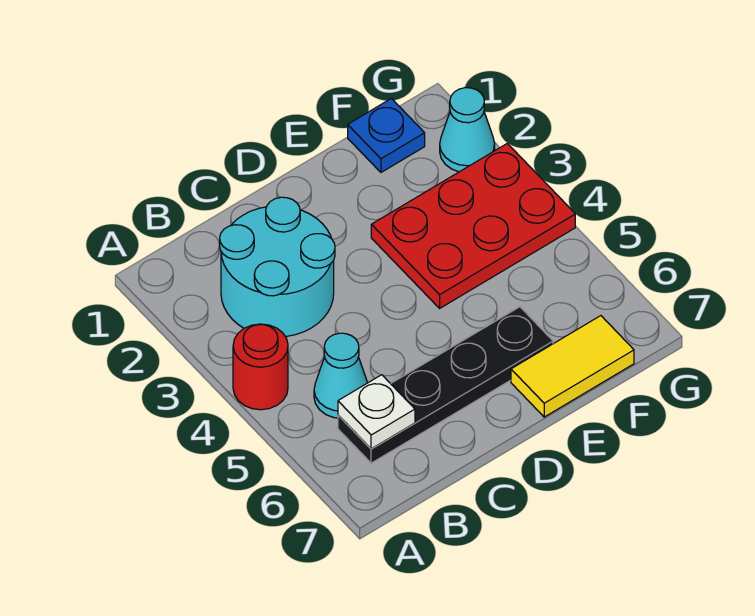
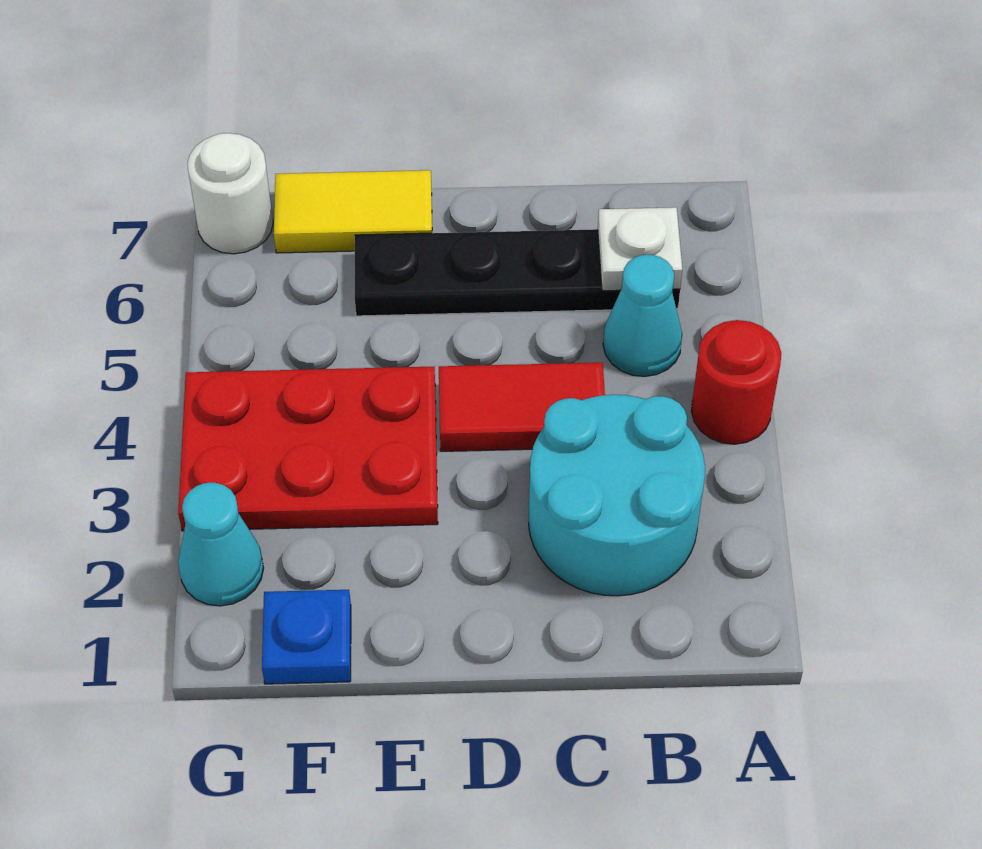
none -> red tile C4:D4 level 1
none -> white round brick G7 level 1

